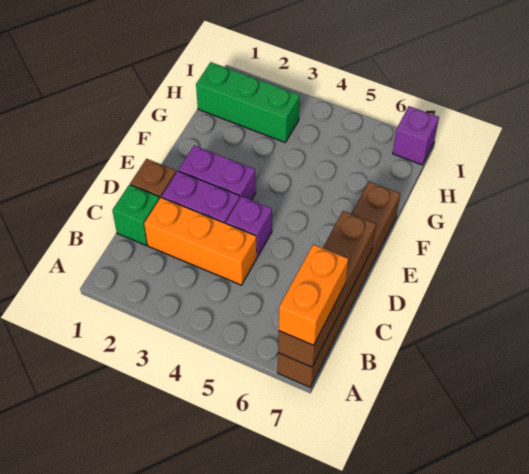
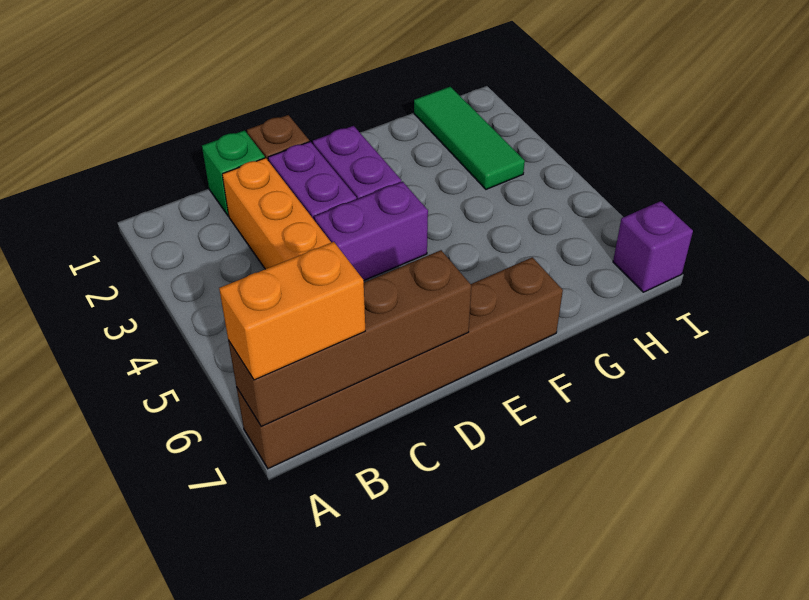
purple brick D4 level 1 -> purple brick D4:E4 level 1
green brick H1:H3 level 1 -> green tile H1:H3 level 1

